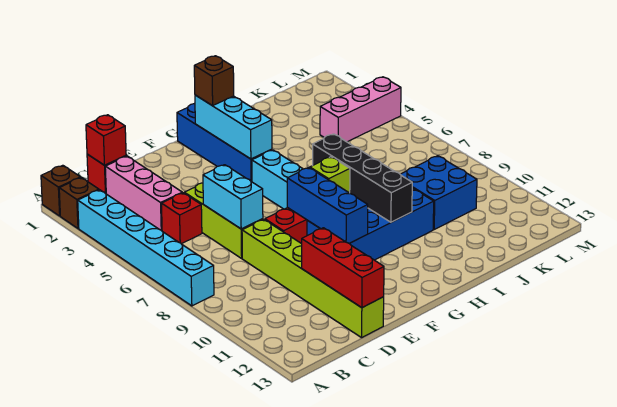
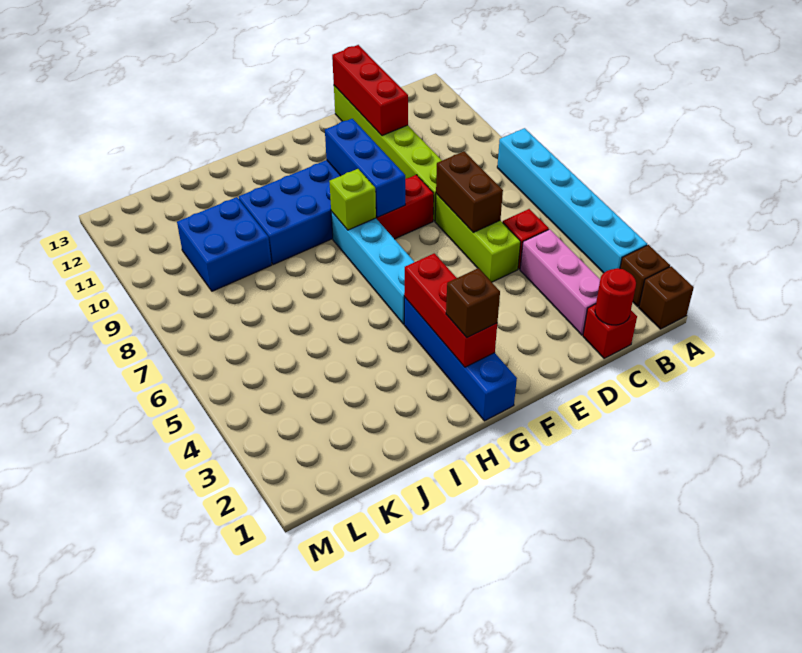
red brick C1 level 2 -> red round brick C1 level 2
cyan brick D6:D7 level 2 -> brown brick D6:D7 level 2
cyan brick G2:G4 level 2 -> red brick G2:G4 level 2
black brick H7:H10 level 2 -> none
pink brick K4:M4 level 1 -> none

